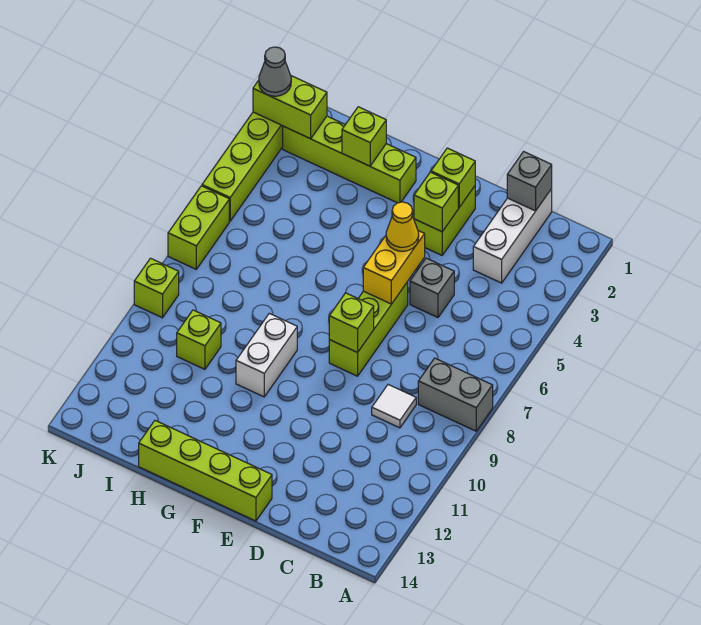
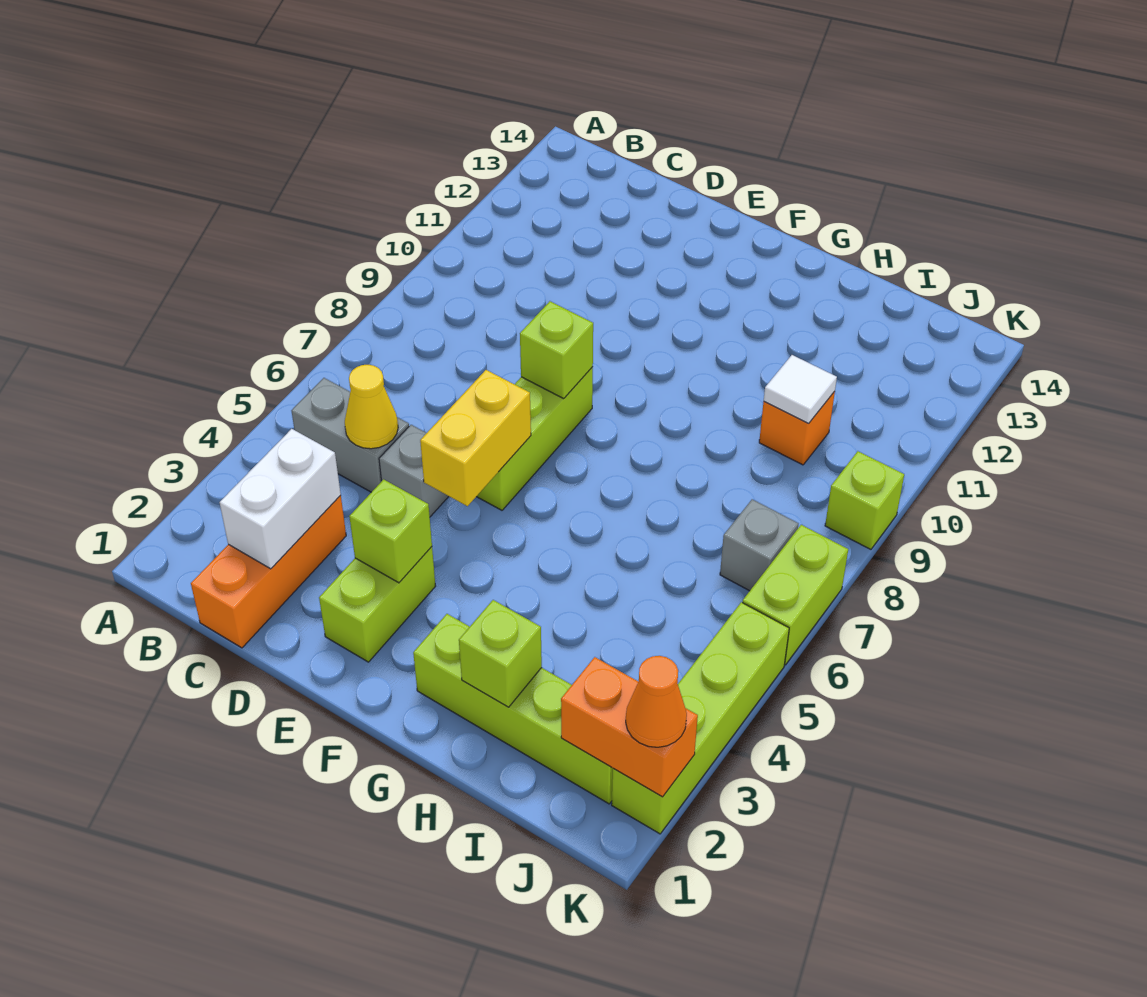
grey brick A8:B8 level 1 -> grey brick B5:C5 level 1
white brick C1:C3 level 1 -> orange brick C1:C3 level 1
grey brick C1 level 2 -> grey brick J7 level 1
white tile C9 level 1 -> white tile I10 level 2
lime brick E2 level 2 -> none
yellow cone E5 level 3 -> yellow cone C5 level 2
lime brick E14:H14 level 1 -> none
white brick G9:G10 level 1 -> white brick C2:C3 level 2
lime brick I10 level 1 -> orange brick I10 level 1
lime brick J2:K2 level 2 -> orange brick J2:K2 level 2
grey cone K2 level 3 -> orange cone K2 level 3

